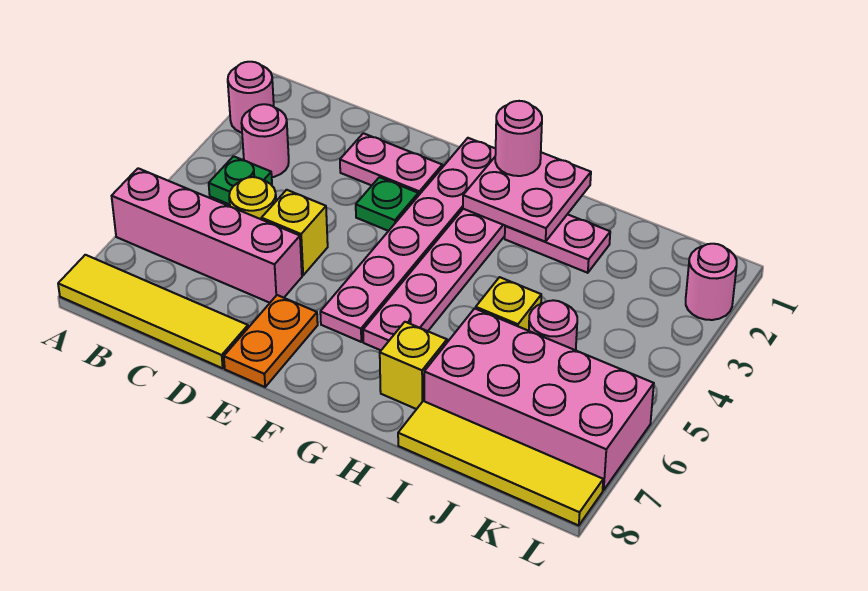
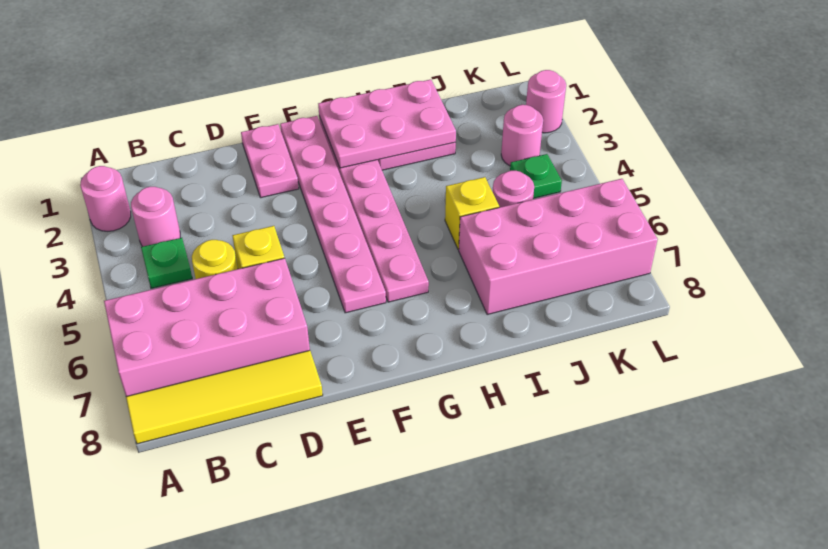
pink brick A6:D6 level 1 -> pink brick A6:D7 level 1
pink plate D2:E2 level 1 -> pink plate E1:E2 level 1
green plate E3 level 1 -> green plate K4 level 1
orange plate E7:E8 level 1 -> none
pink plate G1:H2 level 2 -> pink plate G1:I2 level 2
pink round brick G1 level 3 -> pink round brick K3 level 1
yellow brick H7 level 1 -> none
yellow tile I8:L8 level 1 -> none

